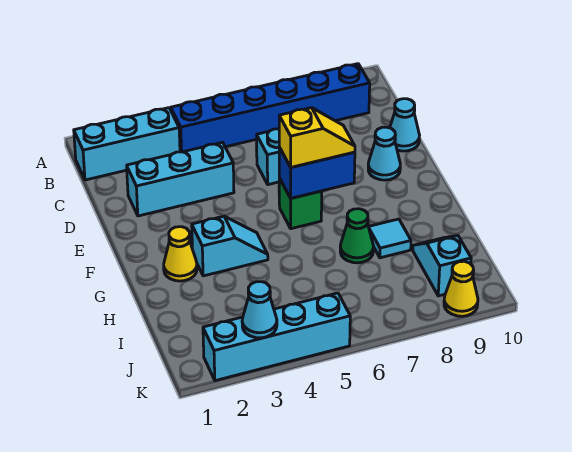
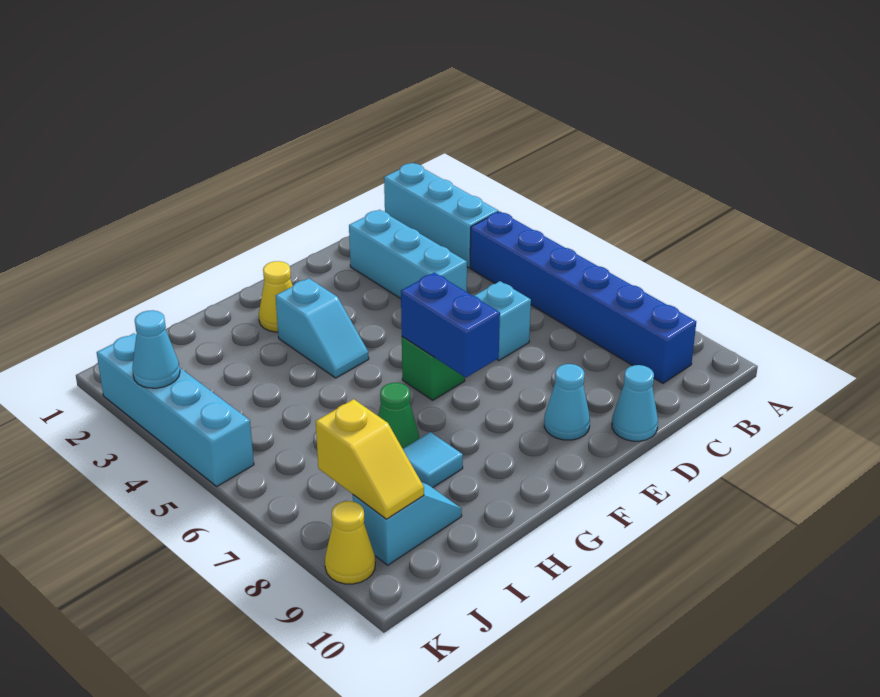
yellow slope F6:F7 level 3 top 6 -> yellow slope J8:J9 level 2 top 8

